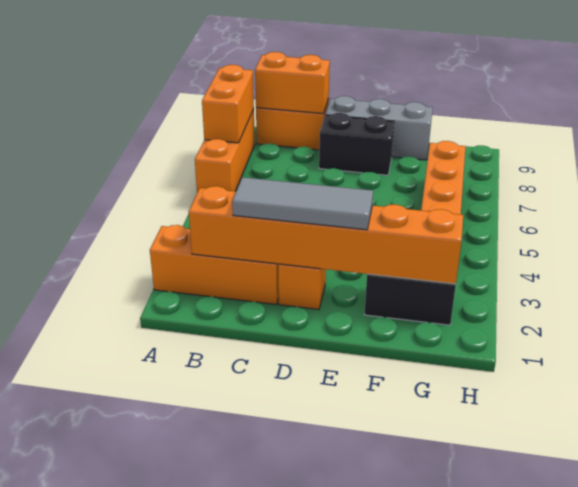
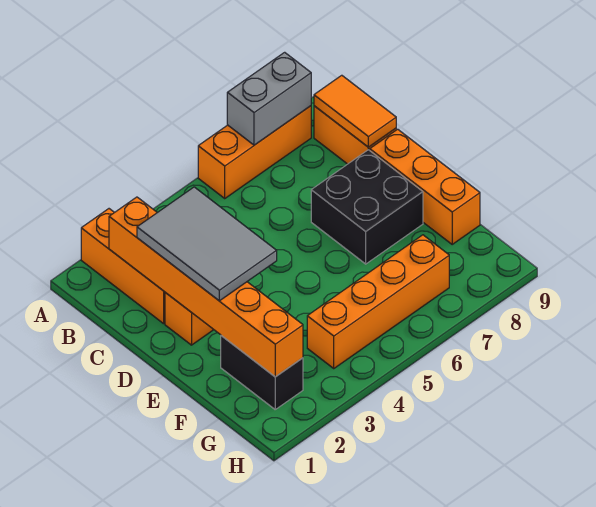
orange brick A7:A8 level 2 -> grey brick A7:A8 level 2
orange brick B9:C9 level 2 -> orange tile B9:C9 level 2
grey tile C2:E2 level 3 -> grey tile C2:E3 level 3
black brick D8:E8 level 1 -> black brick D7:E8 level 1
grey brick D9:F9 level 1 -> orange brick D9:F9 level 1

